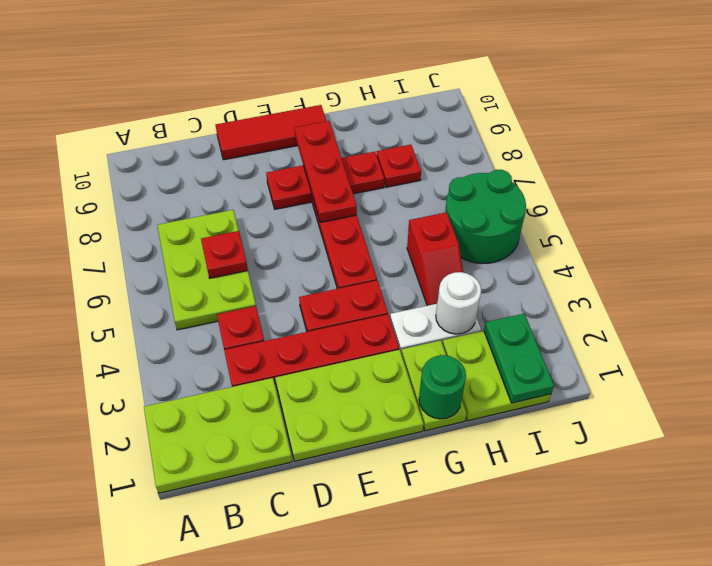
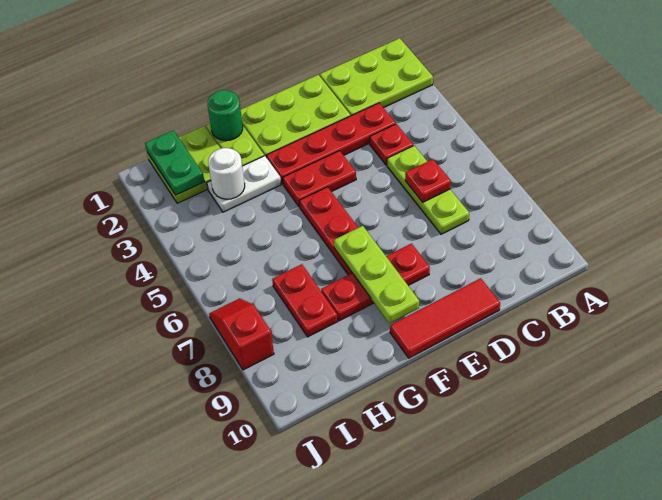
lime plate B5:C7 level 1 -> lime plate C5:C7 level 1
red plate F7:F9 level 2 -> lime plate F7:F9 level 2
red slope H4:H5 level 1 top 5 -> red slope J7:J8 level 1 top 8
red plate H8 level 1 -> red plate H7:H8 level 1
green round brick I5:J6 level 1 -> none

